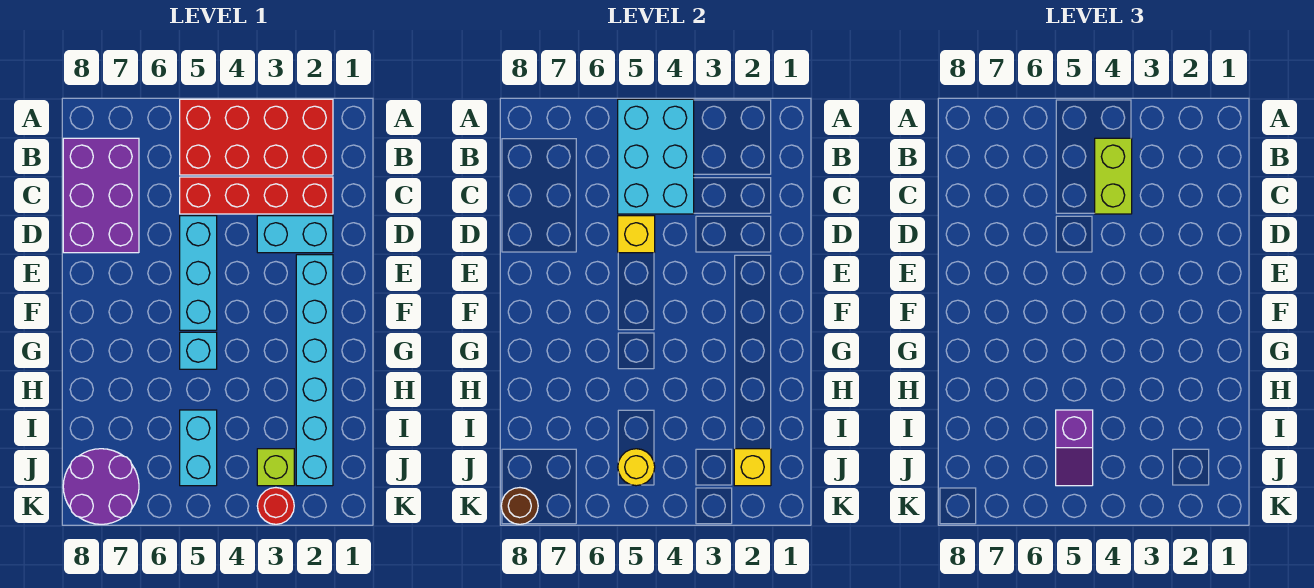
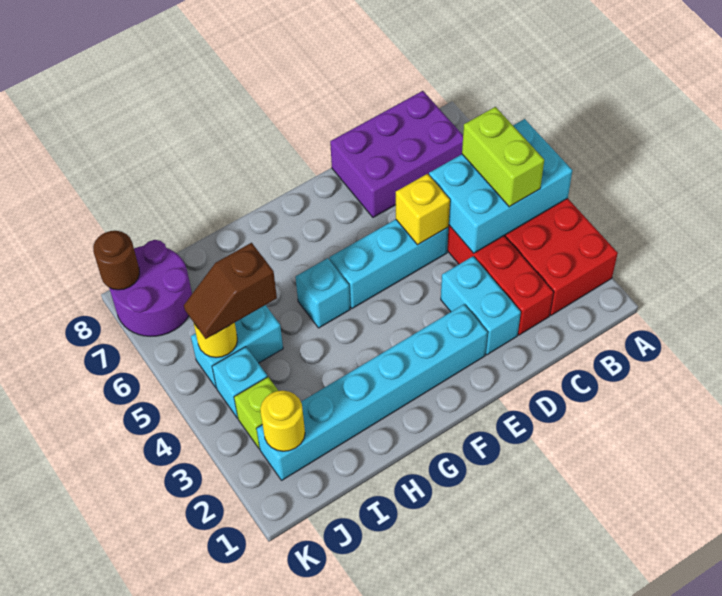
lime brick B4:C4 level 3 -> lime brick B4:B5 level 3
purple slope I5:J5 level 3 top I -> brown slope I5:J5 level 3 top I
yellow brick J2 level 2 -> yellow round brick J2 level 2
none -> cyan brick J4 level 1
red round brick K3 level 1 -> none

